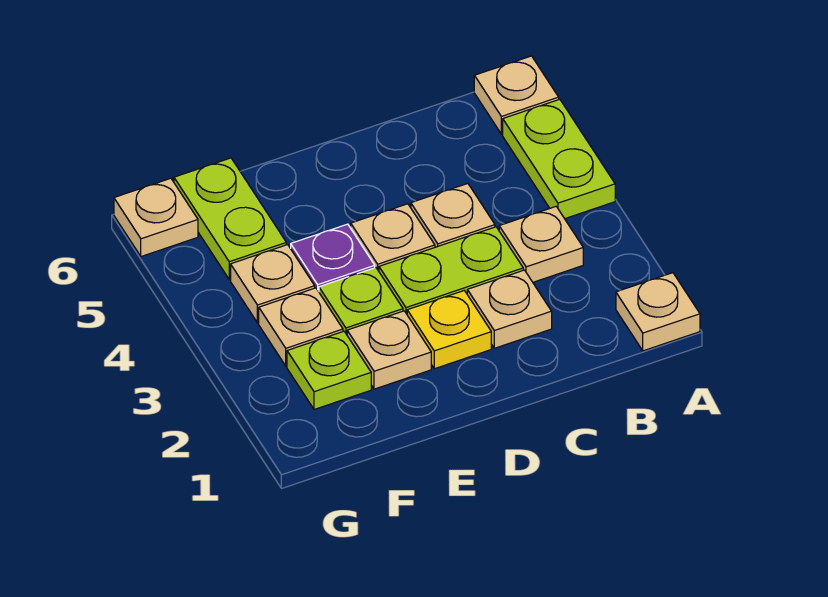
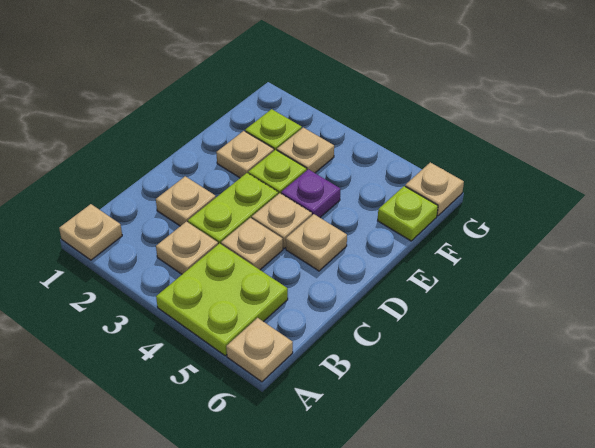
lime plate A4:A5 level 1 -> lime plate A4:B5 level 1
yellow plate D2 level 1 -> none
tan plate F4 level 1 -> tan plate D5 level 1
lime plate F5:F6 level 1 -> lime plate F6 level 1

